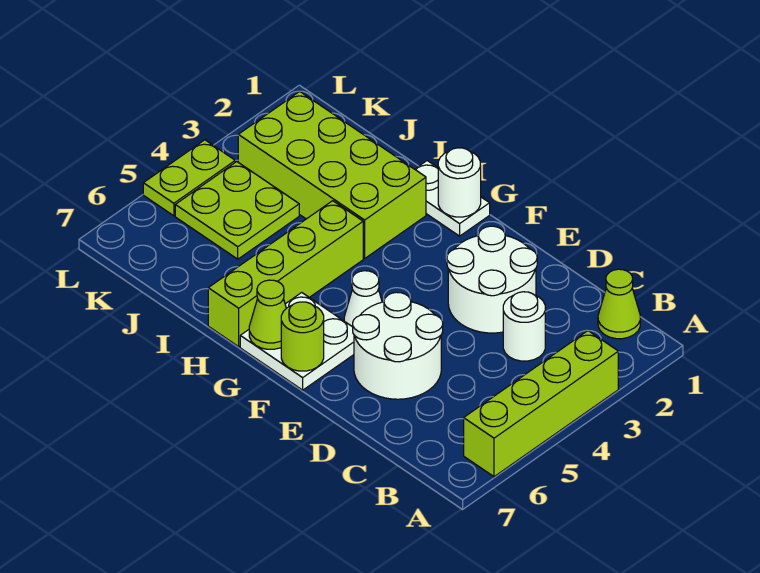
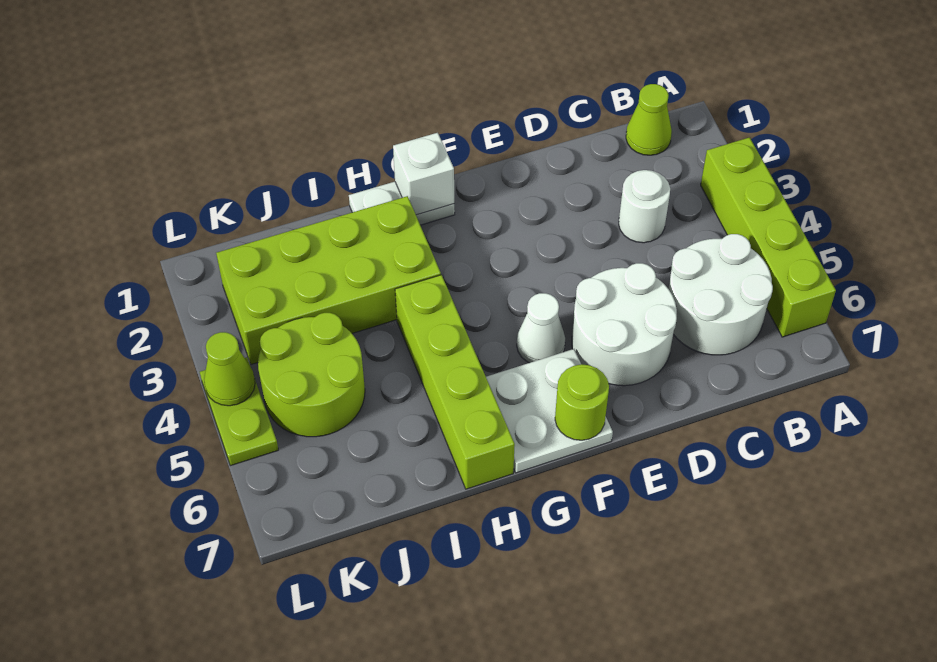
white round brick D2:E3 level 1 -> white round brick B5:C6 level 1
white round brick G1 level 2 -> white brick G1 level 2
lime cone G7 level 2 -> lime cone L4 level 2
lime plate J4:K5 level 1 -> lime round brick J4:K5 level 1

